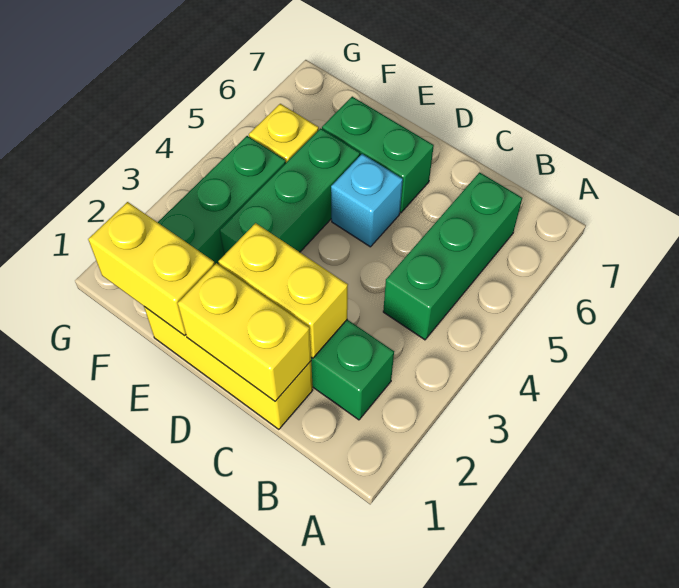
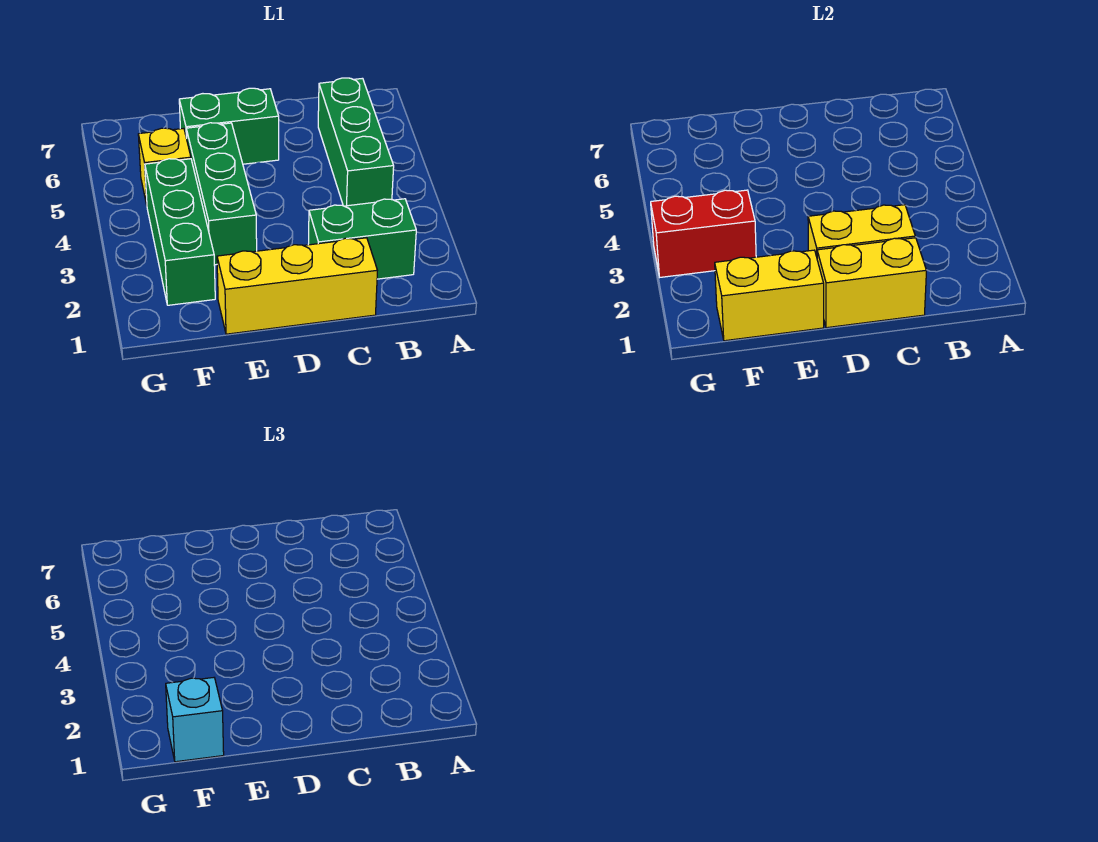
cyan brick D5 level 1 -> cyan brick F1 level 3
none -> red brick F3:G3 level 2

